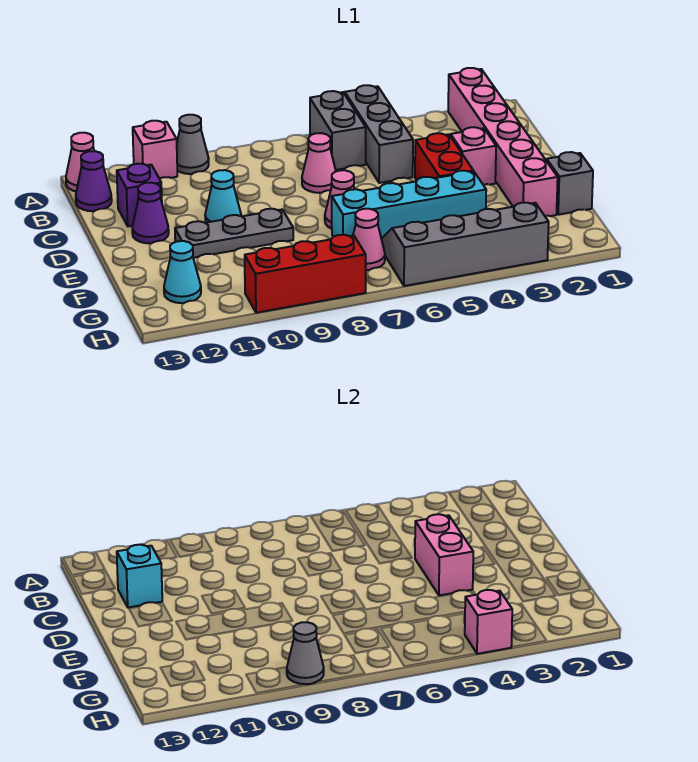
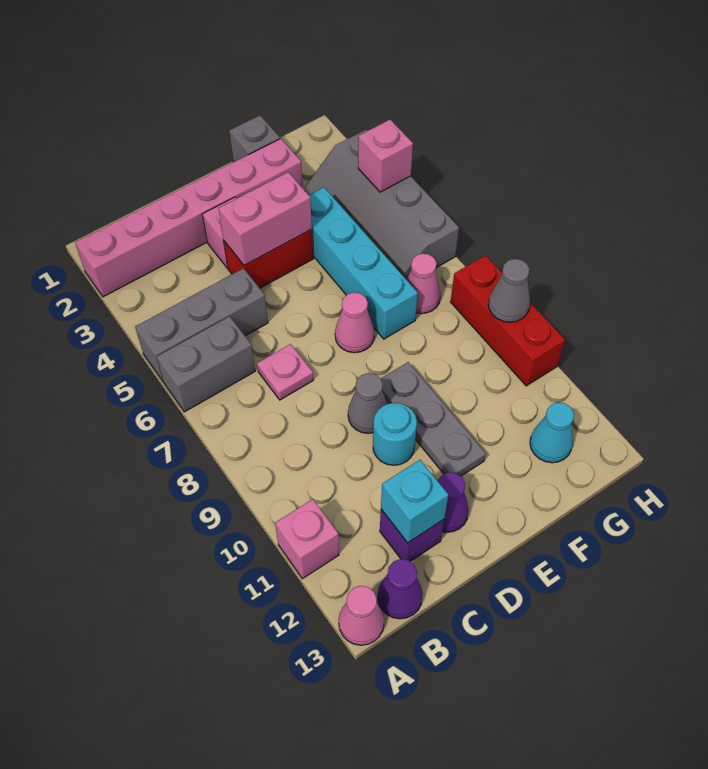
grey cone A10 level 1 -> grey cone D9 level 1
pink cone C7 level 1 -> pink plate C7 level 1
cyan cone D10 level 1 -> cyan round brick D10 level 1

